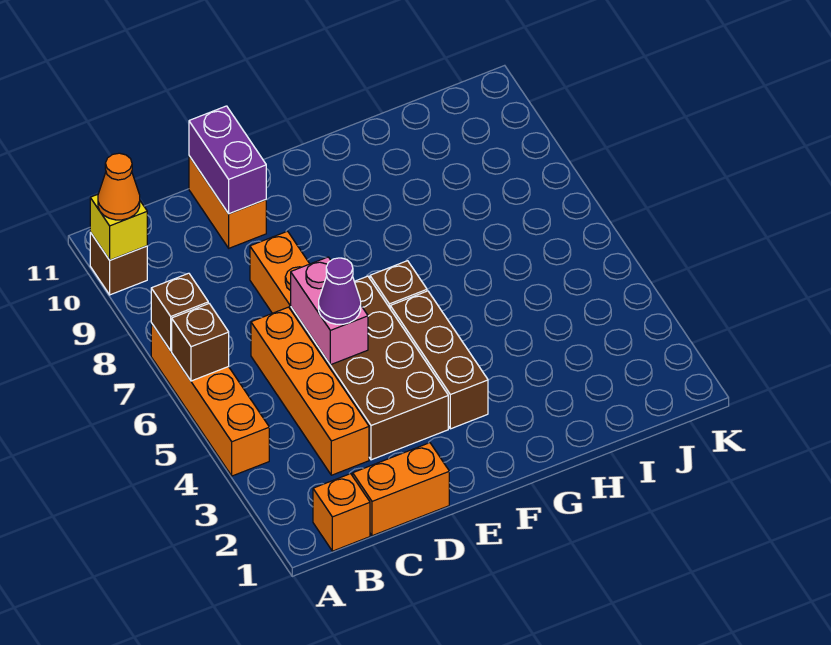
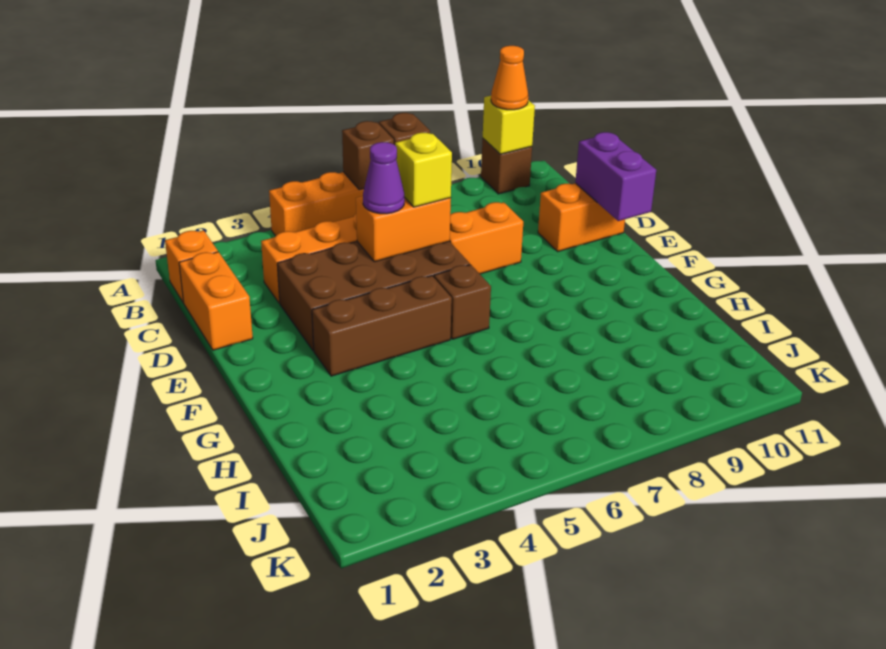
pink brick D5:D6 level 2 -> orange brick D5:D6 level 2
none -> yellow brick D6 level 3
purple brick D10:D11 level 2 -> purple brick D11:E11 level 2

